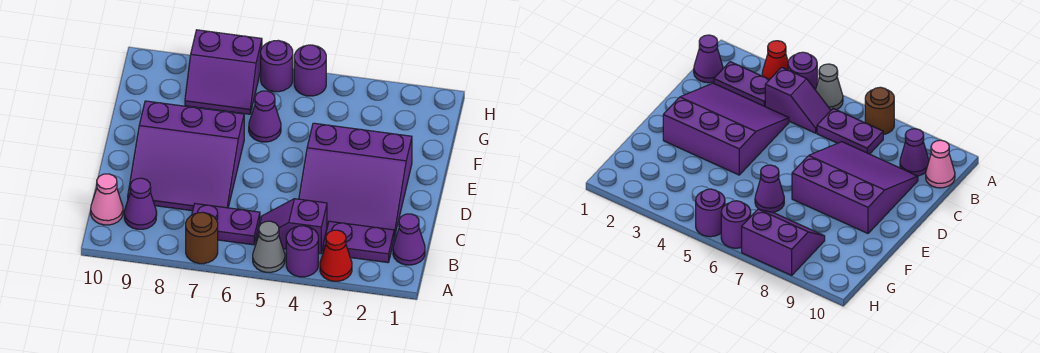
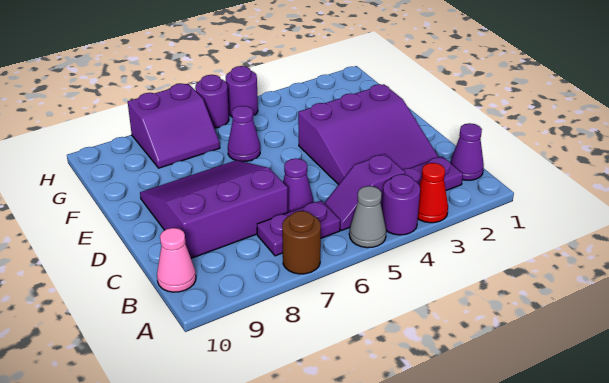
purple cone B9 level 1 -> purple cone C6 level 1
purple slope C7:E9 level 1 top E -> purple slope C7:E9 level 1 top C

